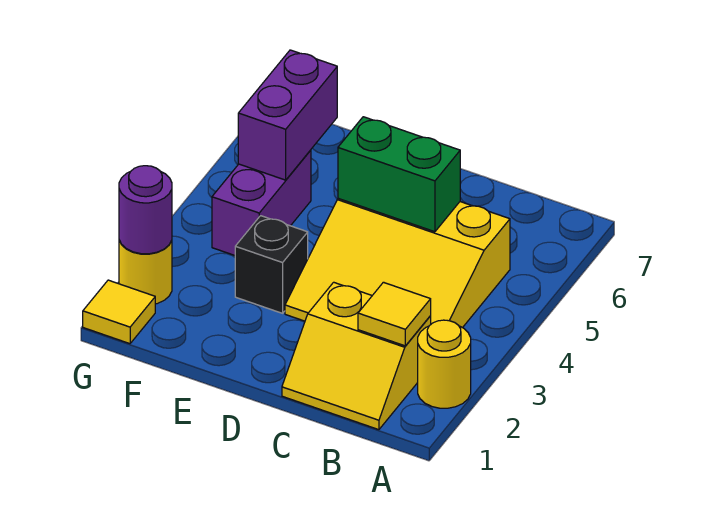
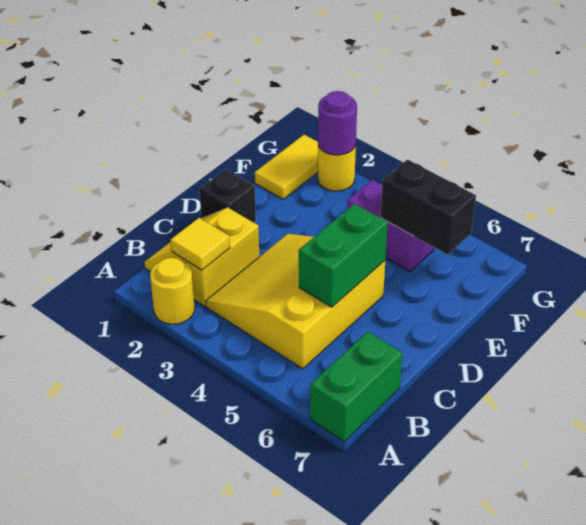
none -> green brick A7:B7 level 1
black brick E3 level 1 -> black brick D1 level 1
purple brick F5:F6 level 2 -> black brick F5:F6 level 2
yellow tile G1 level 1 -> yellow tile F1:G1 level 1

